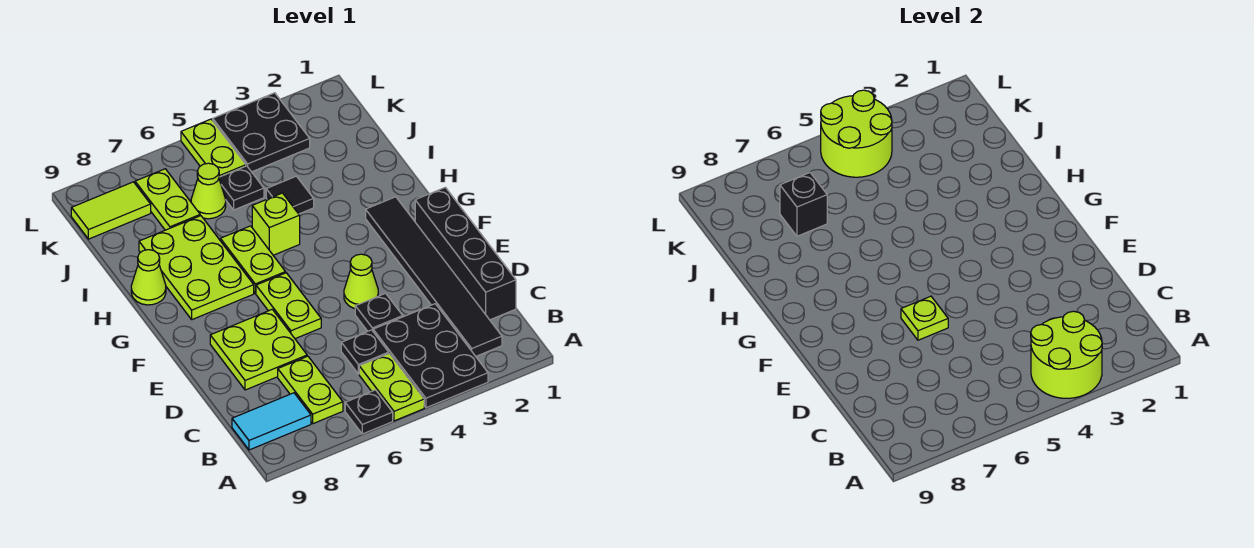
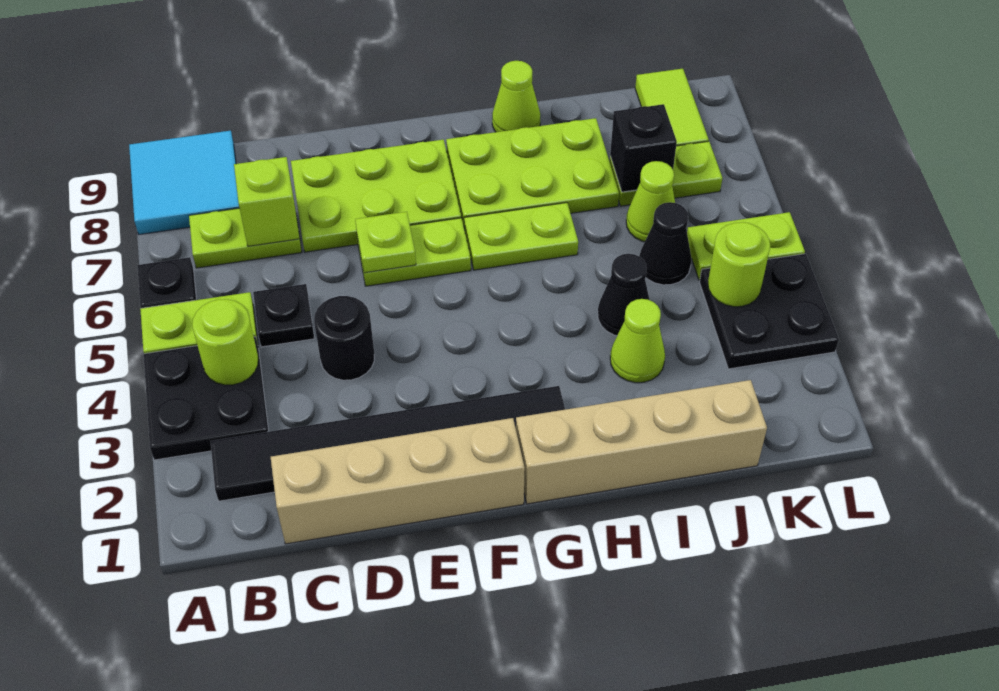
black plate A3:C4 level 1 -> black plate A3:B4 level 1
lime round brick A3:B4 level 2 -> lime round brick B4 level 2
cyan tile B8:B9 level 1 -> cyan tile A8:B9 level 1
black brick C1:F1 level 1 -> tan brick C1:F1 level 1
black plate D4 level 1 -> black round brick D4 level 1
lime plate D7:E8 level 1 -> lime plate D7:F8 level 1
lime cone E4 level 1 -> lime cone I3 level 1
none -> tan brick G1:J1 level 1
lime brick H5 level 1 -> lime brick C7 level 2
black tile I4 level 1 -> black cone I4 level 1
black plate J5 level 1 -> black cone J5 level 1
lime round brick K4:L5 level 2 -> lime round brick K4 level 2

